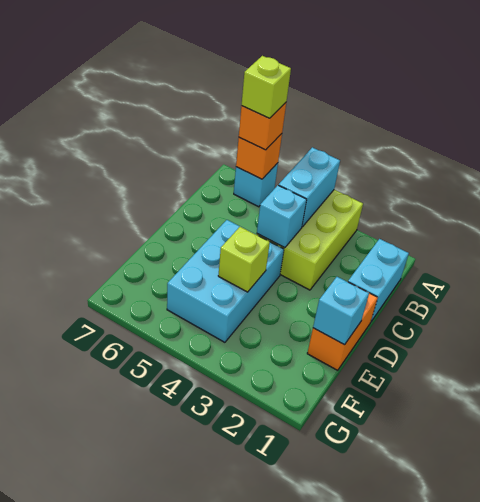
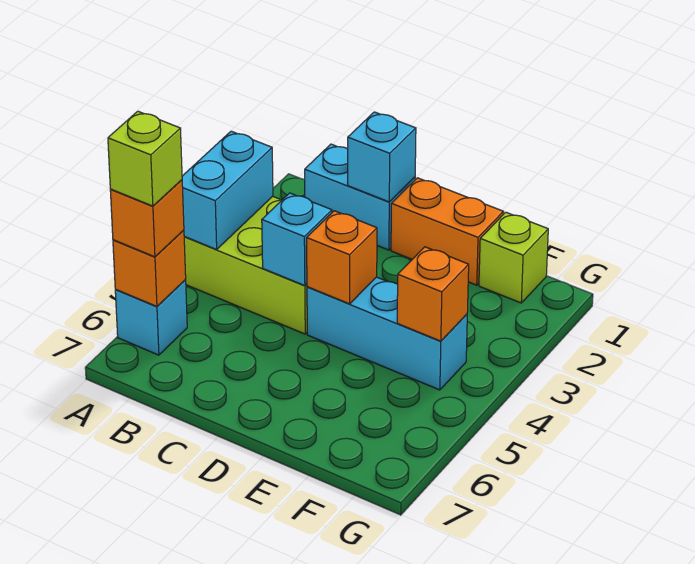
cyan brick A4:B4 level 2 -> cyan brick A3:A4 level 2
cyan brick D4:F5 level 1 -> cyan brick D4:F4 level 1
none -> orange brick D4 level 2
cyan brick E1 level 2 -> cyan brick C1 level 2
lime brick E4 level 2 -> lime brick F1 level 1
none -> orange brick F4 level 2

